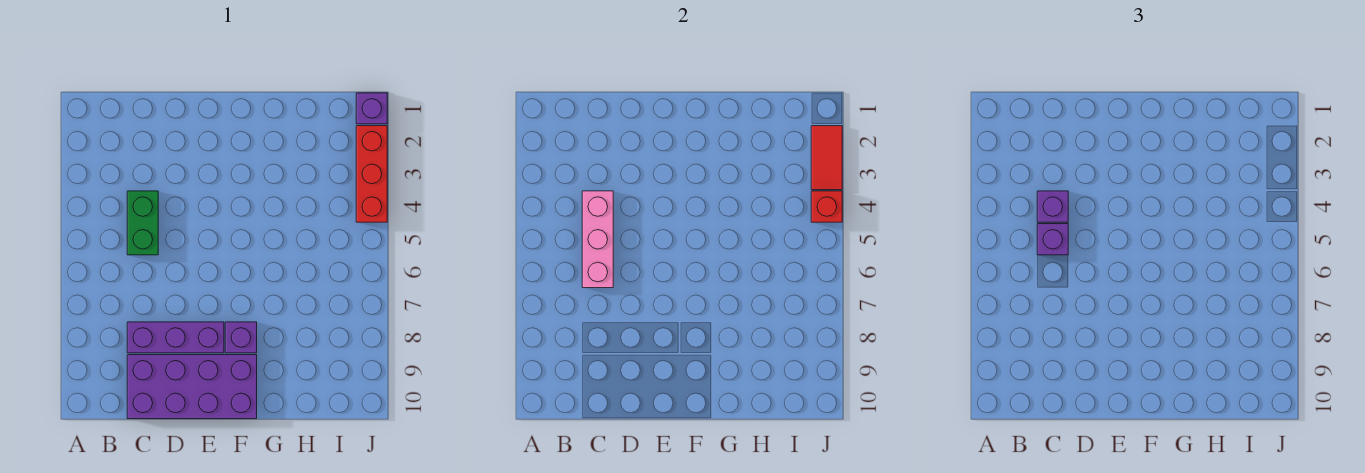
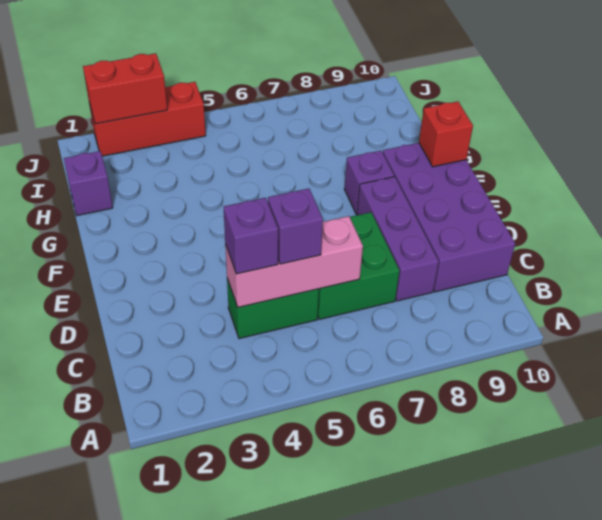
none -> green brick C6:D7 level 1
purple brick J1 level 1 -> purple brick H1 level 1
red tile J2:J3 level 2 -> red brick J2:J3 level 2
red brick J4 level 2 -> red brick F10 level 2

